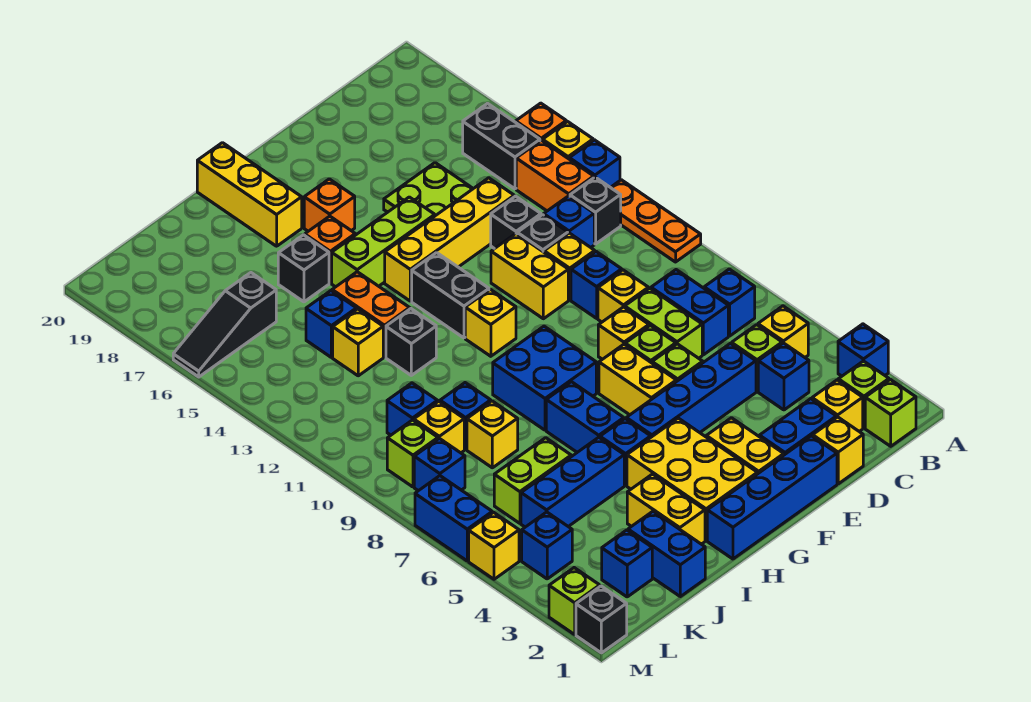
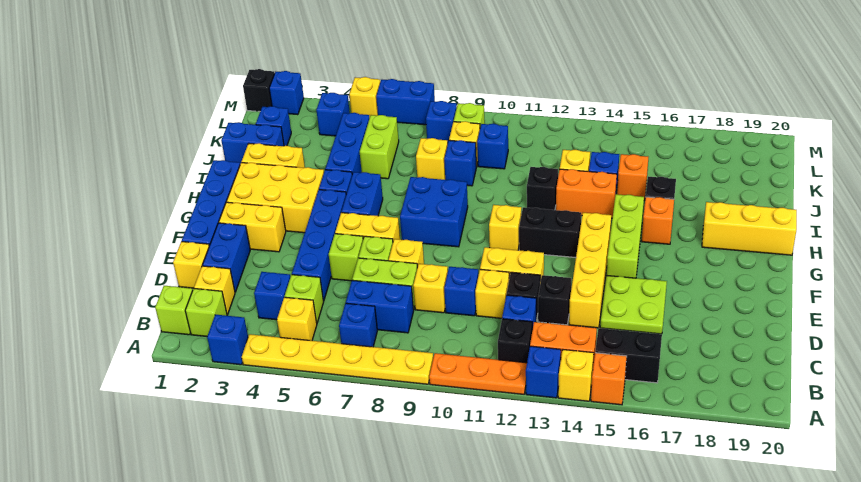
none -> yellow plate A4:A9 level 1
orange brick G17 level 1 -> orange brick J15 level 1
blue brick H6:H7 level 1 -> blue brick G6:H6 level 1
black slope K16:M16 level 1 top K -> none
lime brick M2 level 1 -> blue brick M2 level 1

